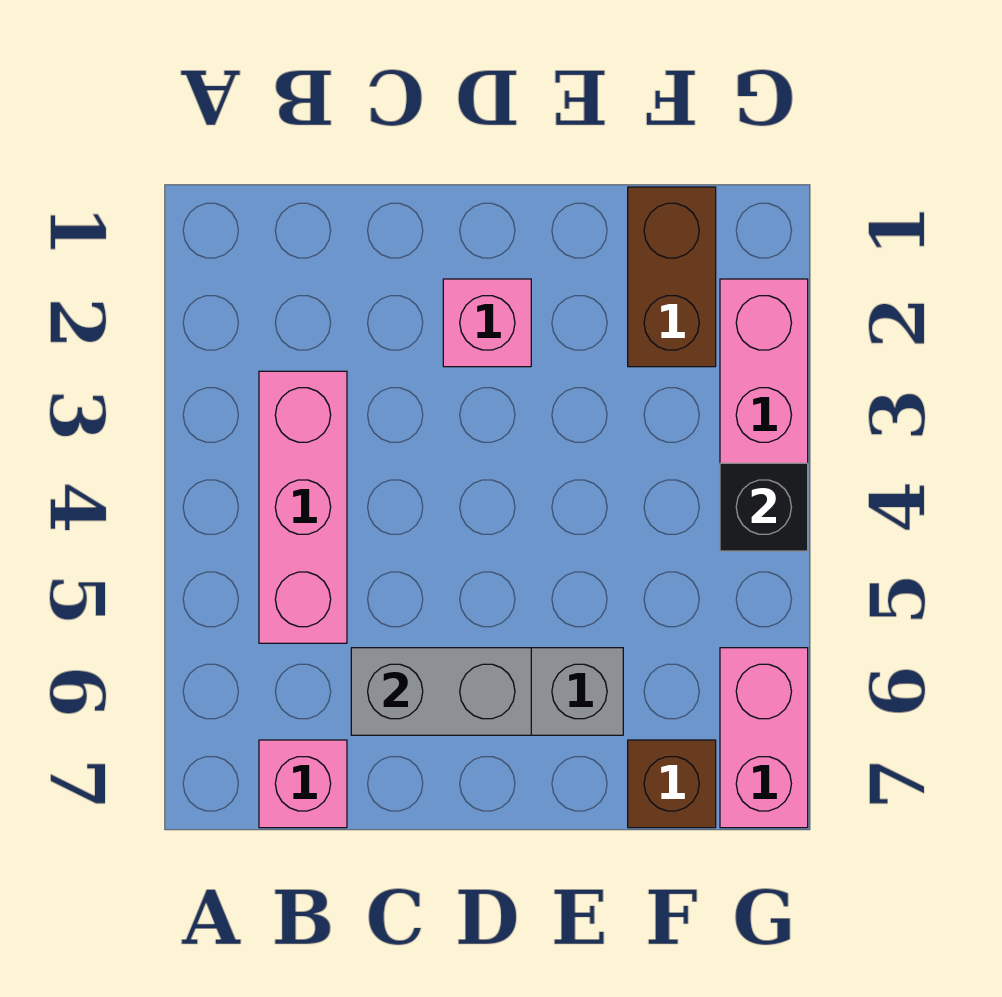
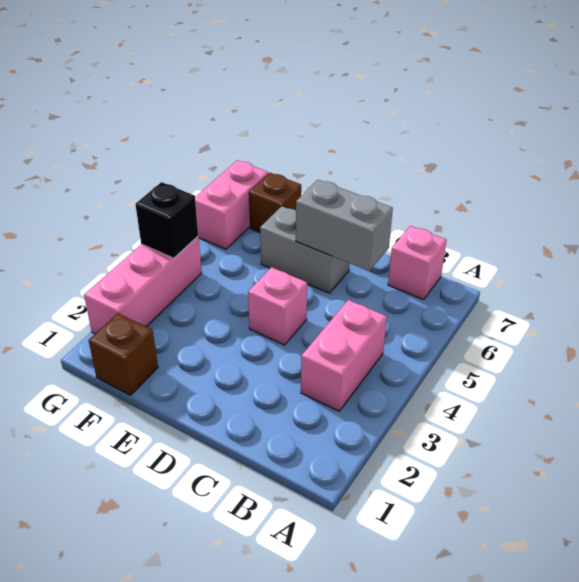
pink brick B3:B5 level 1 -> pink brick B3:B4 level 1
pink brick D2 level 1 -> pink brick D4 level 1
brown brick F1:F2 level 1 -> brown brick F1 level 1

